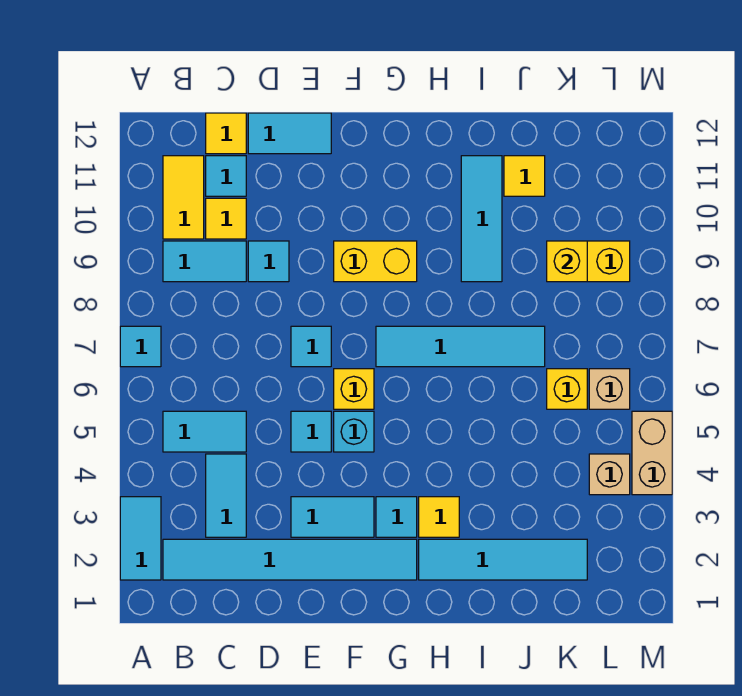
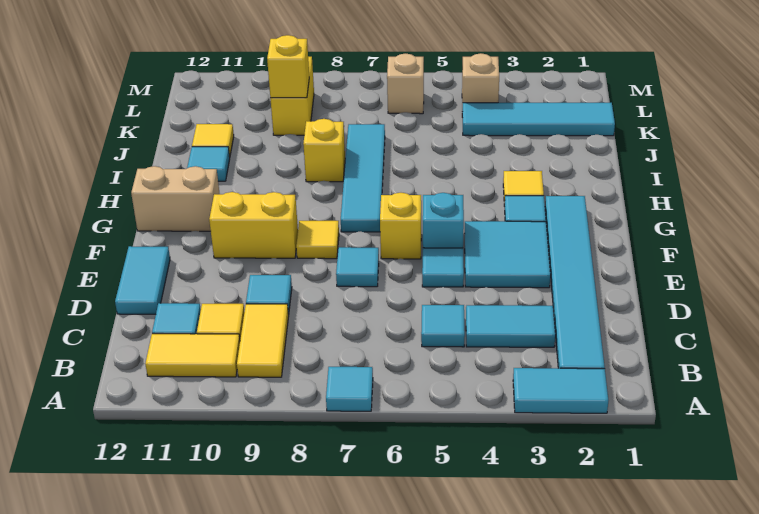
cyan tile B5:C5 level 1 -> cyan tile C5 level 1
cyan tile B9:C9 level 1 -> yellow tile B9:C9 level 1
yellow tile C12 level 1 -> yellow tile F8 level 1
cyan tile E3:F3 level 1 -> cyan tile E3:F4 level 1
yellow brick F9:G9 level 1 -> yellow brick F9:F10 level 1
cyan tile H2:K2 level 1 -> cyan tile K1:K4 level 1
cyan tile I9:I11 level 1 -> cyan tile I11 level 1
yellow brick K6 level 1 -> yellow brick I8 level 1
tan brick M4:M5 level 1 -> tan brick G11:G12 level 1

